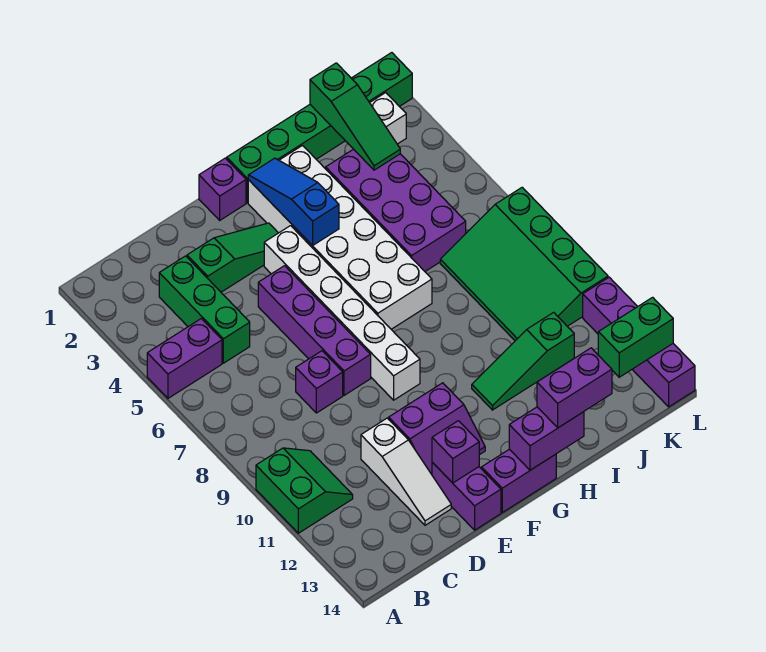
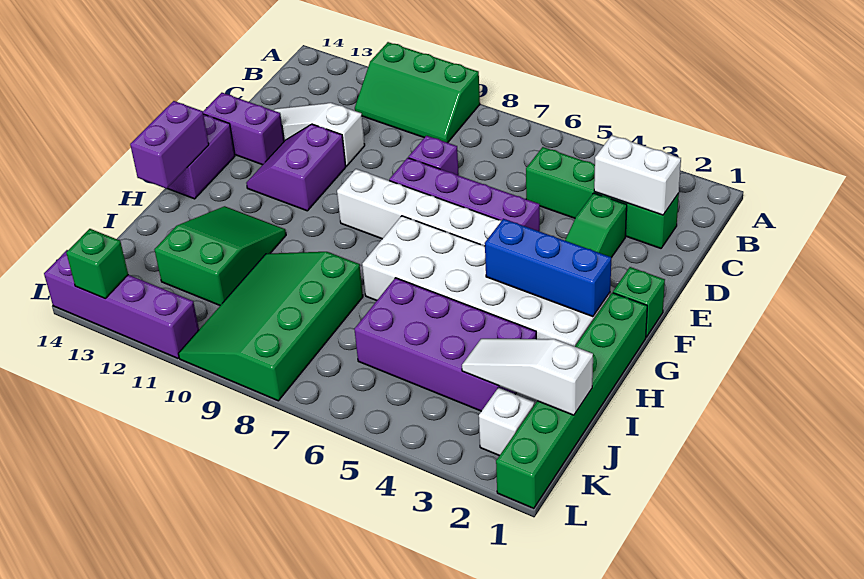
purple brick A5:B5 level 1 -> none
green slope A10:B11 level 1 top A -> green slope A9:B11 level 1 top A
none -> white brick C2:C3 level 2
green brick C3:C5 level 1 -> green brick C2:C5 level 1
purple brick E13 level 2 -> none
purple brick F1 level 1 -> green brick F1 level 1
blue slope G2:G4 level 2 top 4 -> blue brick G2:G4 level 2
green slope H11:J11 level 1 top J -> green slope H11:J12 level 1 top J
purple brick H14:I14 level 3 -> none
green slope J1:J3 level 2 top 1 -> white slope J1:J3 level 2 top 1
green slope J7:L10 level 1 top L -> green slope I8:L10 level 1 top 8
green brick K13:L13 level 2 -> green brick L13 level 2

